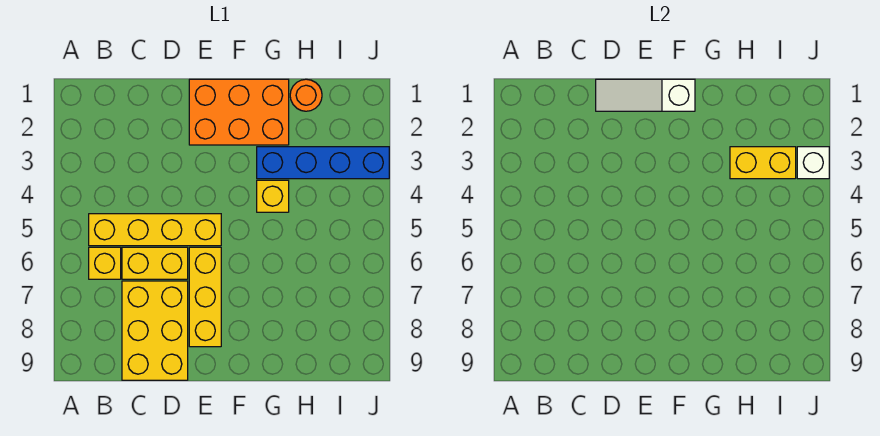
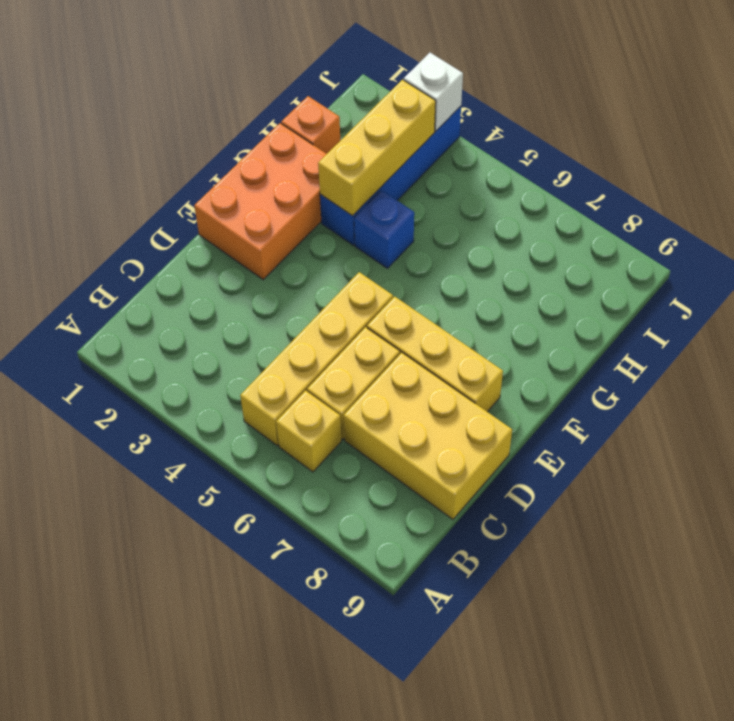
white slope D1:F1 level 2 top F -> none
yellow brick G4 level 1 -> blue brick G4 level 1
orange round brick H1 level 1 -> orange brick H1 level 1
yellow brick H3:I3 level 2 -> yellow brick G3:I3 level 2

